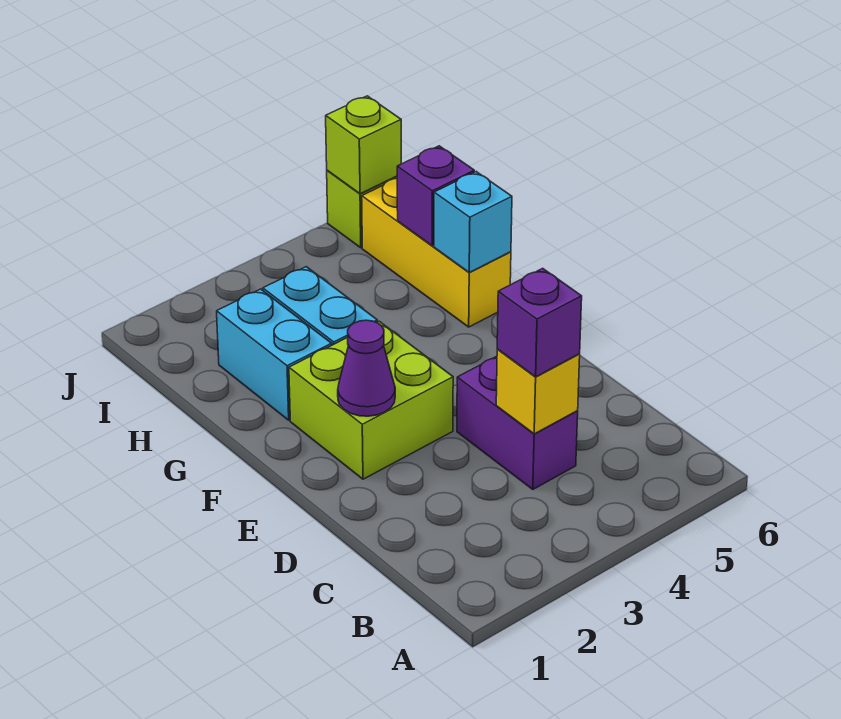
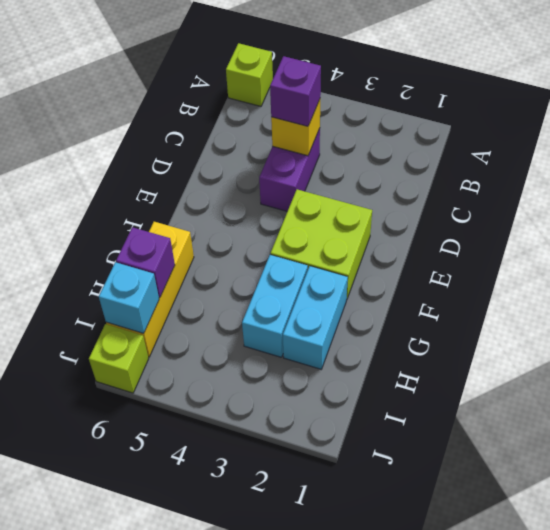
purple cone E2 level 2 -> none
cyan brick G6 level 2 -> cyan brick I6 level 2
lime brick J6 level 2 -> lime brick A6 level 1

